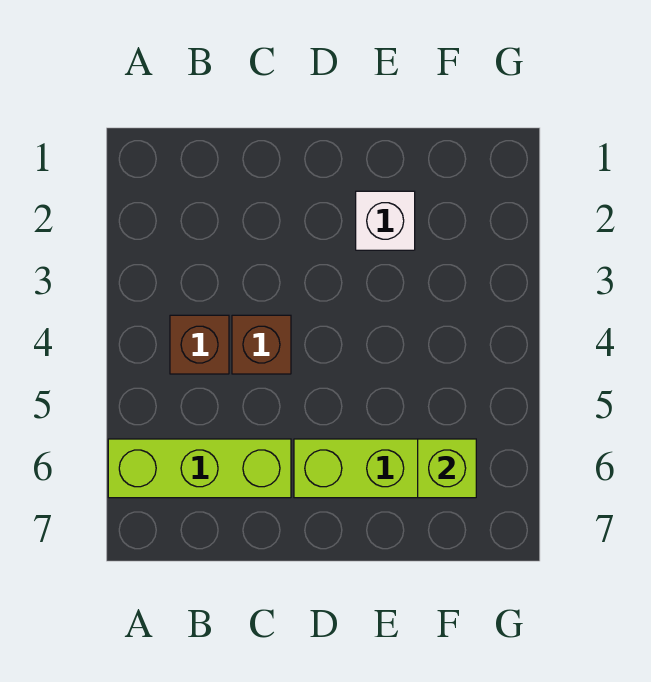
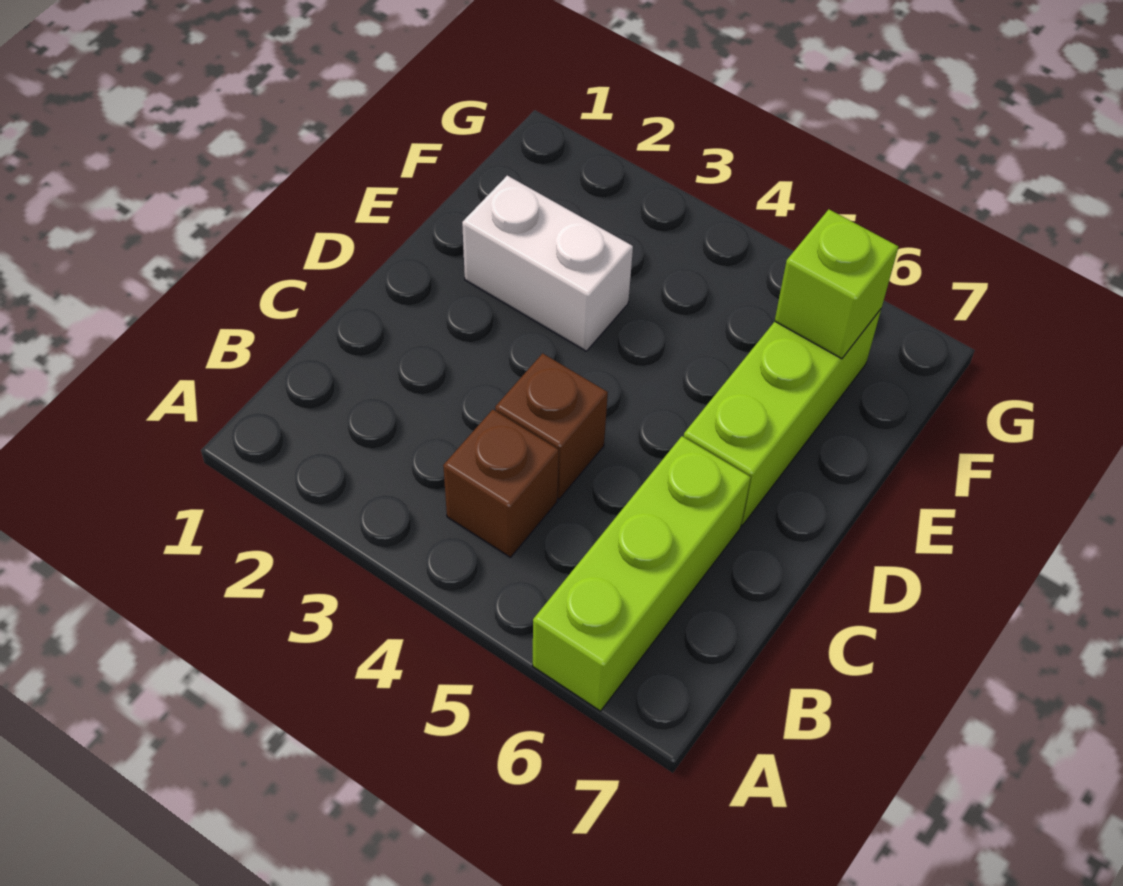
white brick E2 level 1 -> white brick E2:E3 level 1

